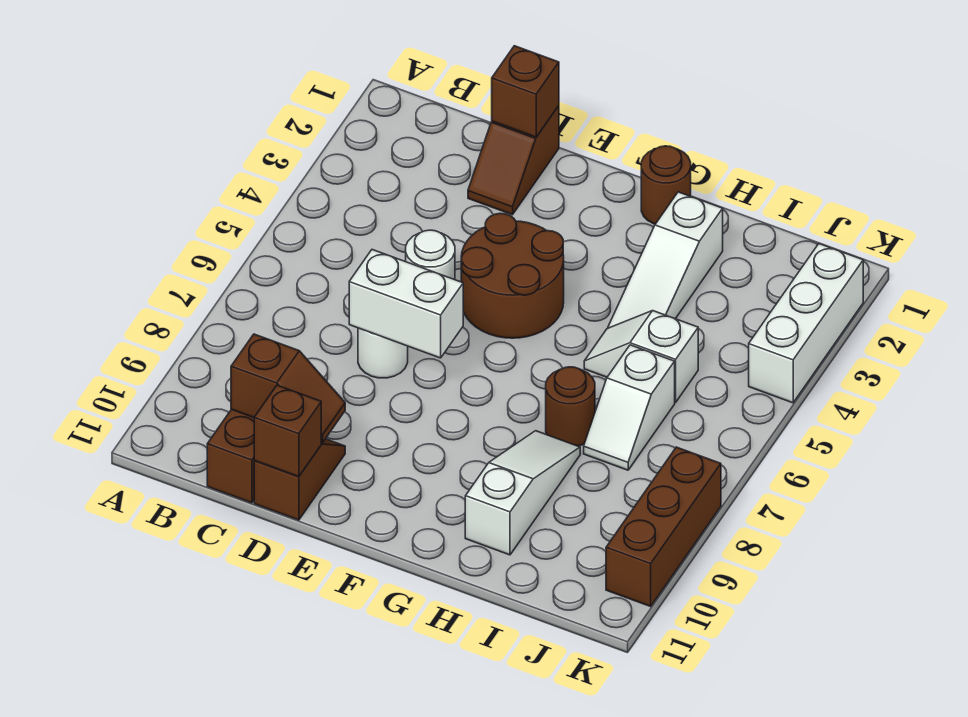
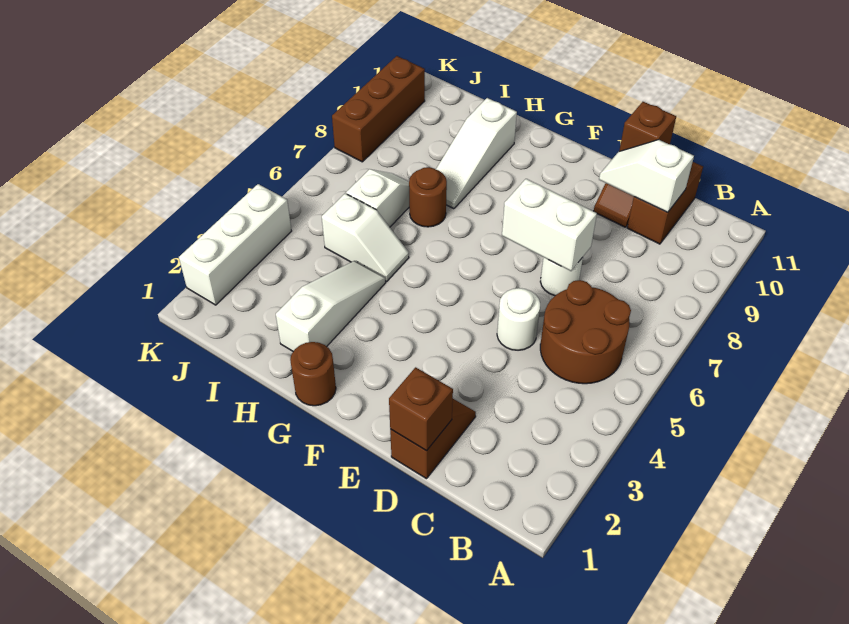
brown slope C10:D10 level 2 top C -> white slope C10:D10 level 2 top C
brown round brick E4:F5 level 1 -> brown round brick B5:C6 level 1

